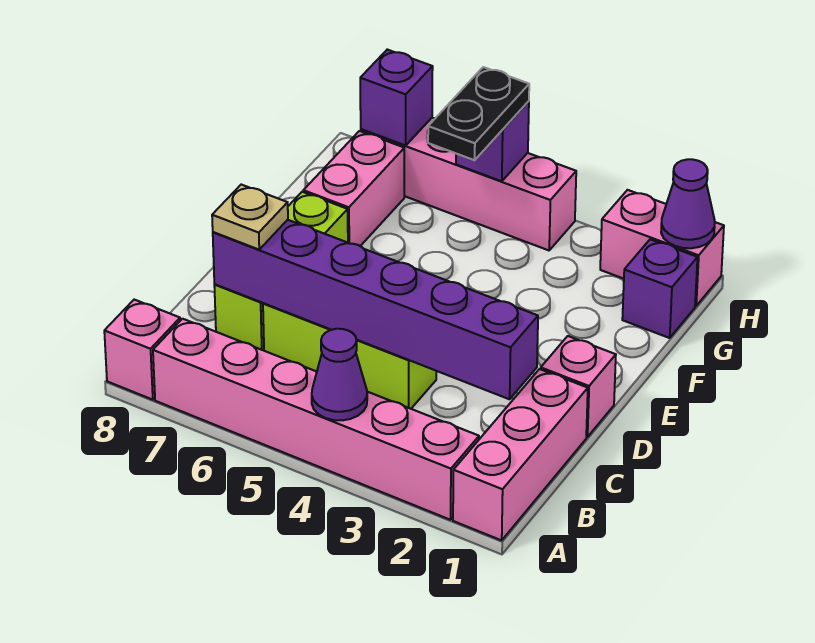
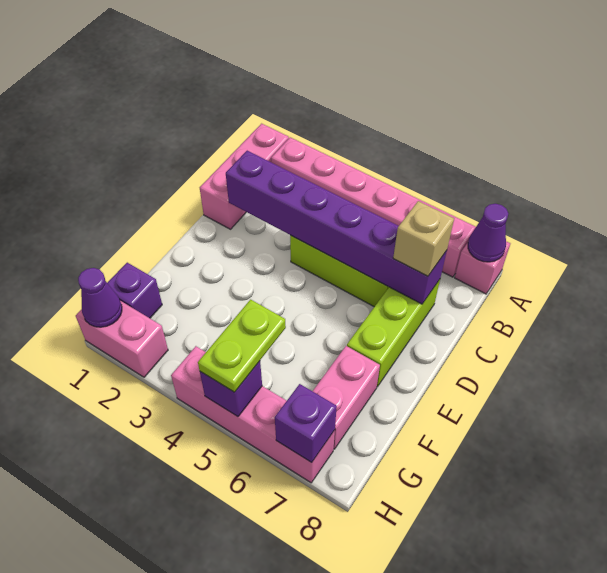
purple cone A4 level 2 -> purple cone A8 level 2
tan plate C7 level 3 -> tan brick C7 level 3
pink brick D1 level 1 -> none
black plate G5:H5 level 3 -> lime plate G5:H5 level 3

